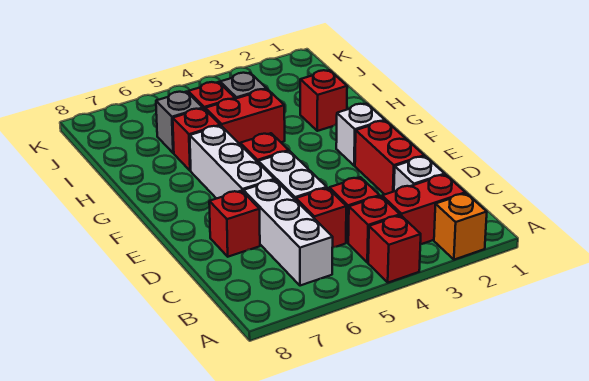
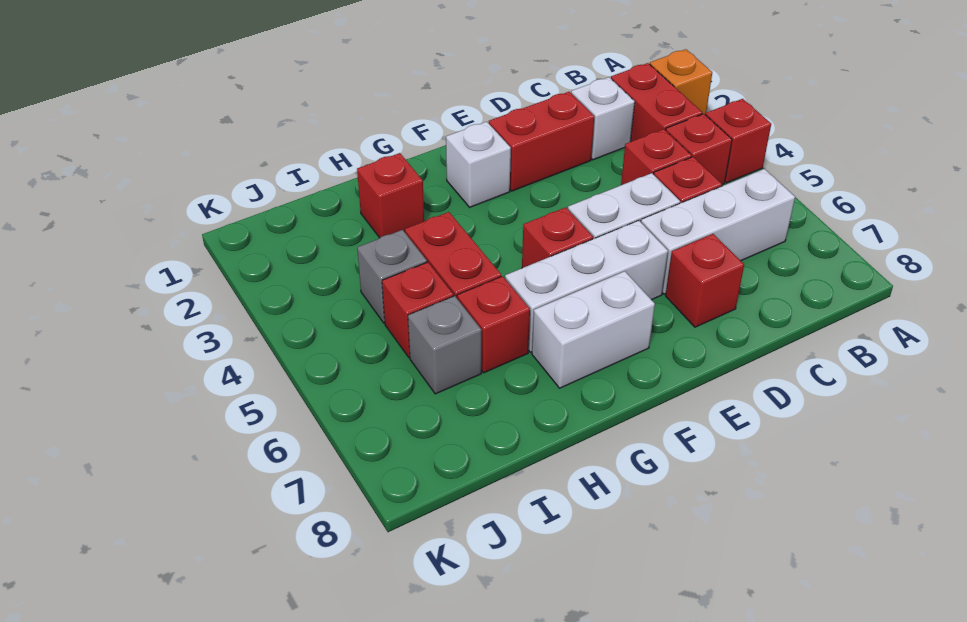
none -> white brick F7:G7 level 1

